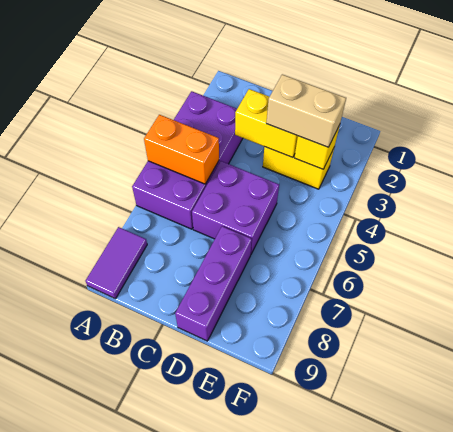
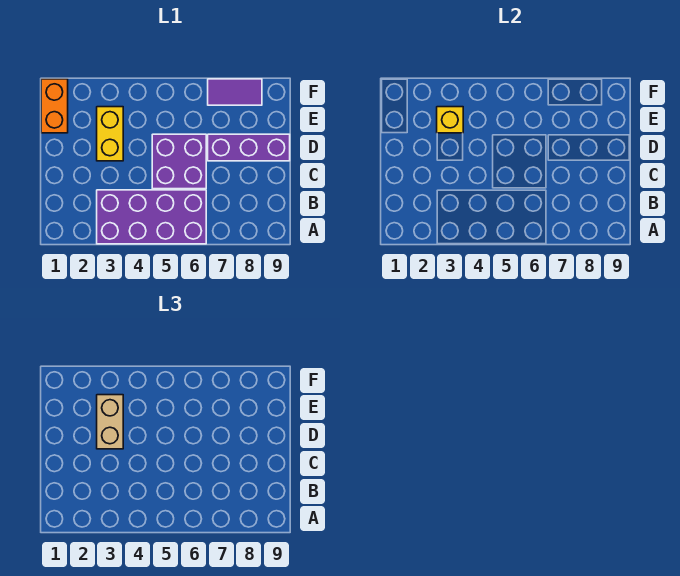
orange brick A5:B5 level 2 -> orange brick E1:F1 level 1
purple tile A8:A9 level 1 -> purple tile F7:F8 level 1
yellow brick C3:D3 level 2 -> none

